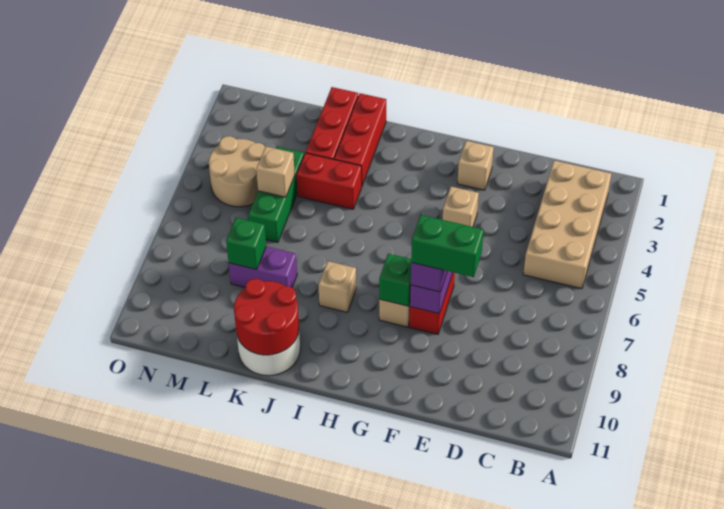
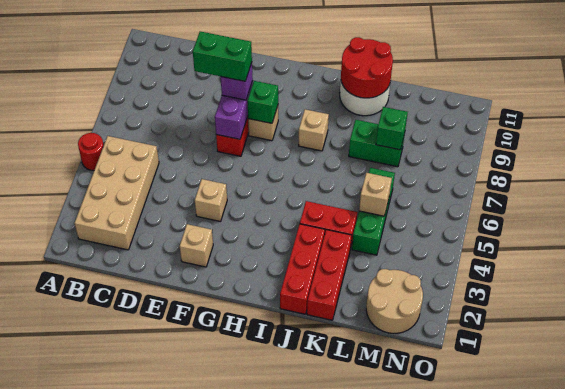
none -> red round brick A5 level 1
purple brick K8:L8 level 1 -> green brick K8:L8 level 1
tan round brick M4:N5 level 1 -> tan round brick M1:N2 level 1

